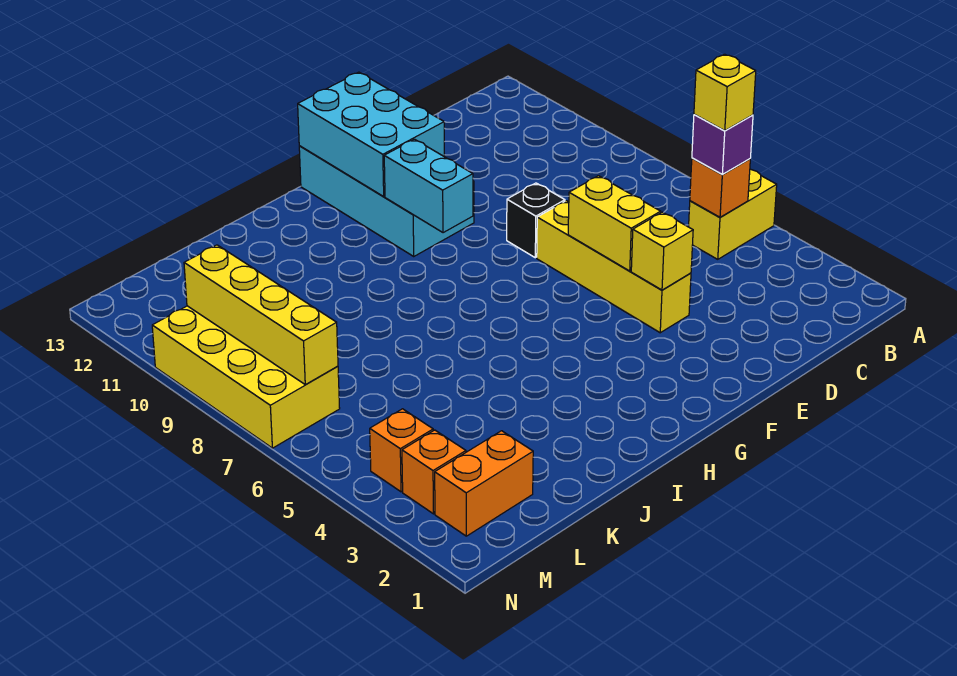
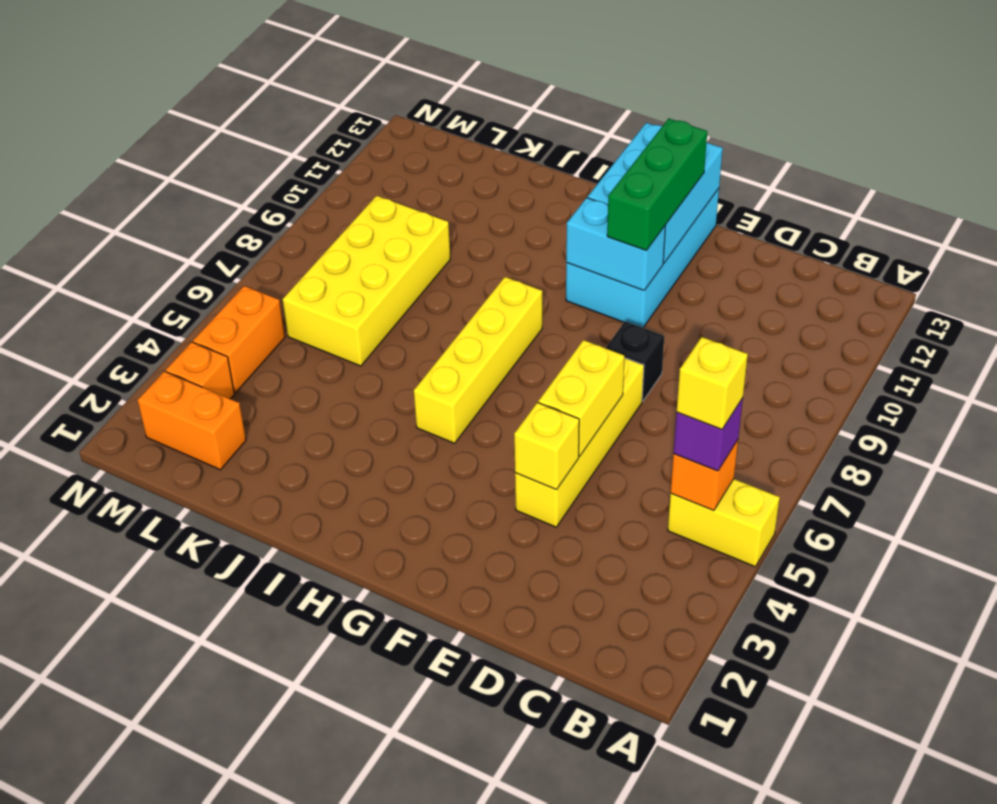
none -> green brick F10:F12 level 3
cyan brick G9:G10 level 2 -> cyan brick F10:G10 level 2
orange brick M4 level 1 -> orange brick M4:M5 level 1
yellow brick M7:N10 level 1 -> yellow brick K6:L9 level 1
yellow brick M7:M10 level 2 -> yellow brick H5:H8 level 1

